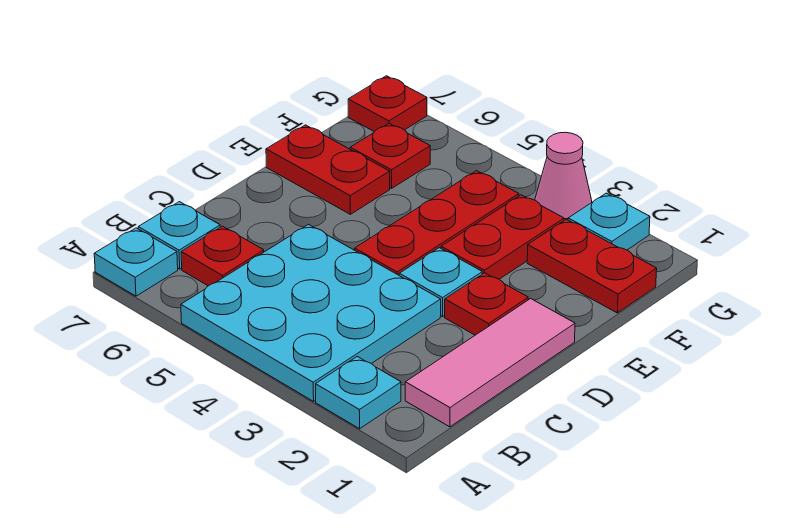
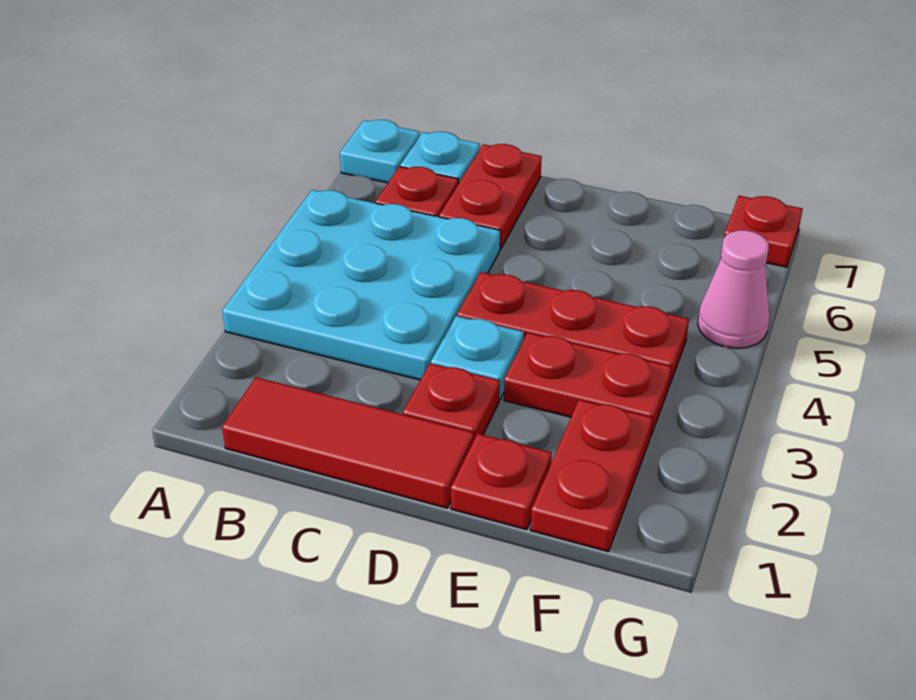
cyan plate A2 level 1 -> none
pink tile B1:D1 level 1 -> red tile B1:D1 level 1
red plate E6:E7 level 1 -> red plate C6:C7 level 1
red plate F6 level 1 -> red plate E1 level 1
cyan plate G2 level 1 -> none
pink cone G3 level 1 -> pink cone G5 level 1

